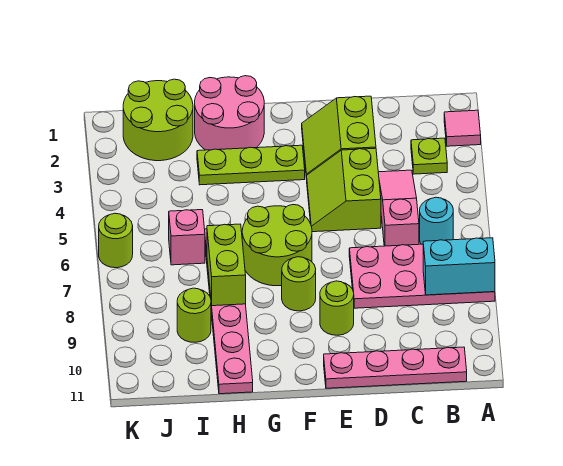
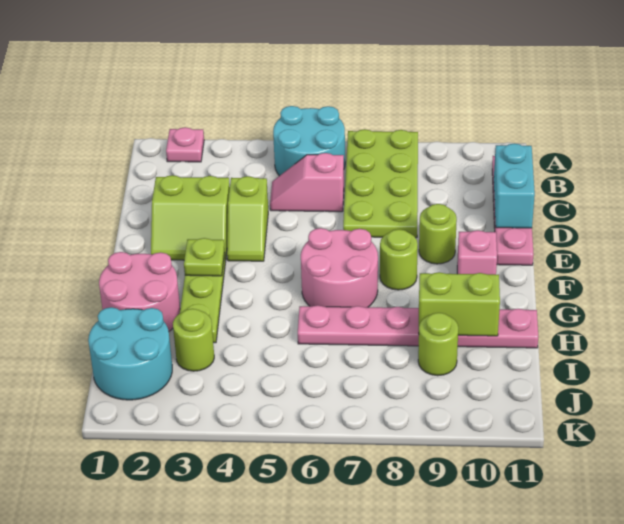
pink tile A2 level 1 -> pink plate A2 level 1
pink plate A7:D8 level 1 -> lime plate A7:D8 level 1
cyan brick A8:B8 level 2 -> cyan brick C11:D11 level 2
lime plate B3 level 1 -> lime plate F3 level 2
cyan round brick B6 level 1 -> cyan round brick A5:B6 level 1
pink slope C4:C6 level 1 top 6 -> pink slope C5:C6 level 1 top 6
lime slope D4:E5 level 1 top D -> lime slope D4:E4 level 1 top D
lime round brick F6:G7 level 1 -> pink round brick F6:G7 level 1
lime brick H7:H8 level 2 -> lime brick H9:H10 level 2
lime round brick I1:J2 level 1 -> cyan round brick I1:J2 level 1
pink brick I6 level 1 -> pink brick F10 level 1
lime round brick K6 level 1 -> lime round brick I3 level 1

